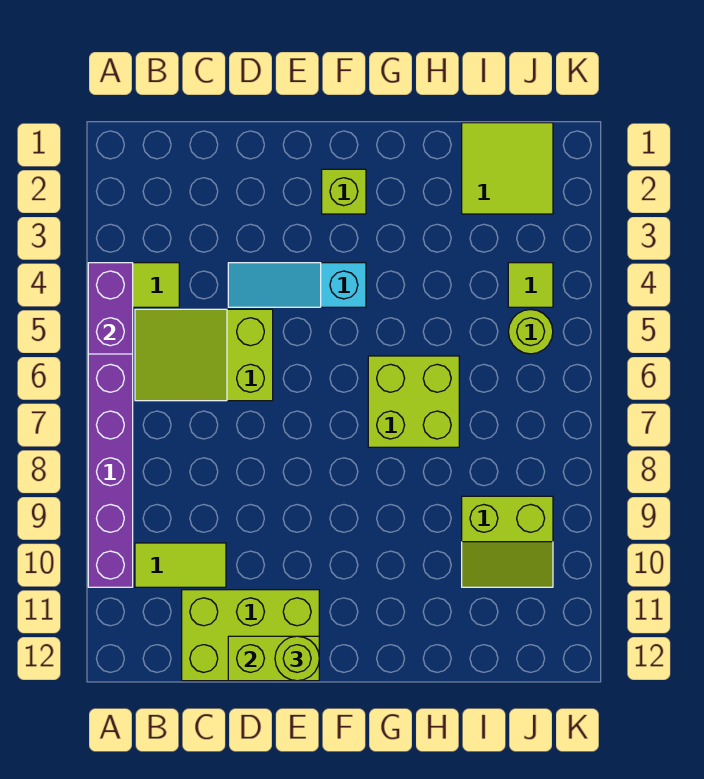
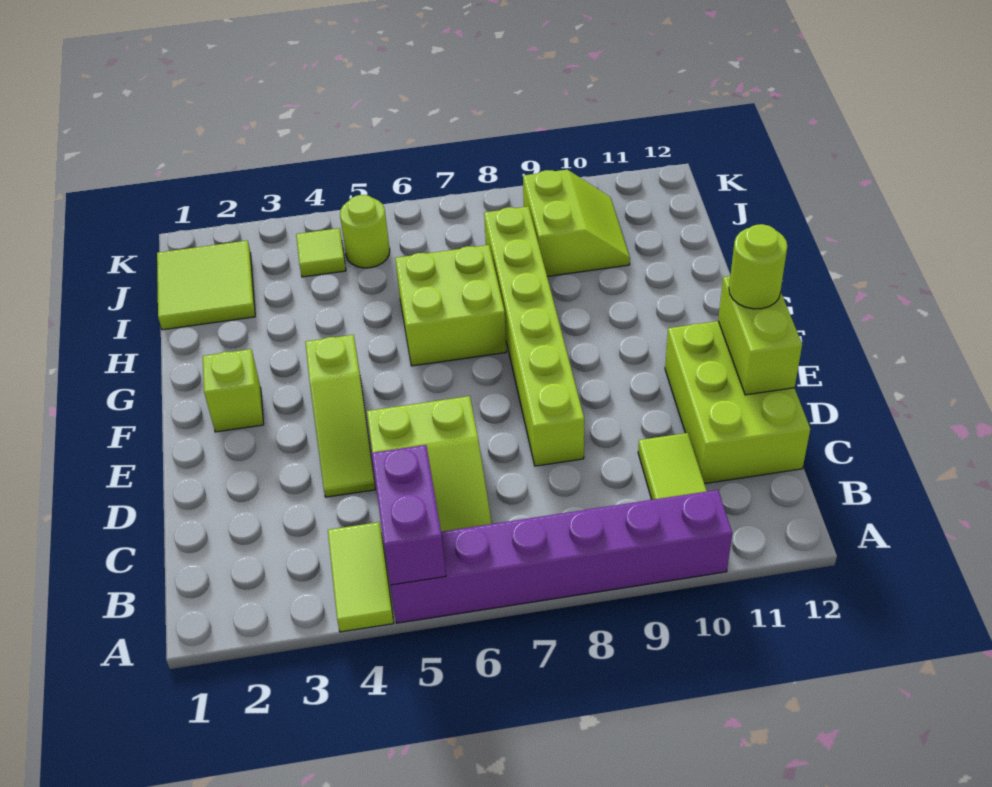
purple brick A4:A5 level 2 -> purple brick A5:B5 level 2
cyan slope D4:F4 level 1 top F -> lime slope D4:F4 level 1 top F
none -> lime brick D8:I8 level 1

